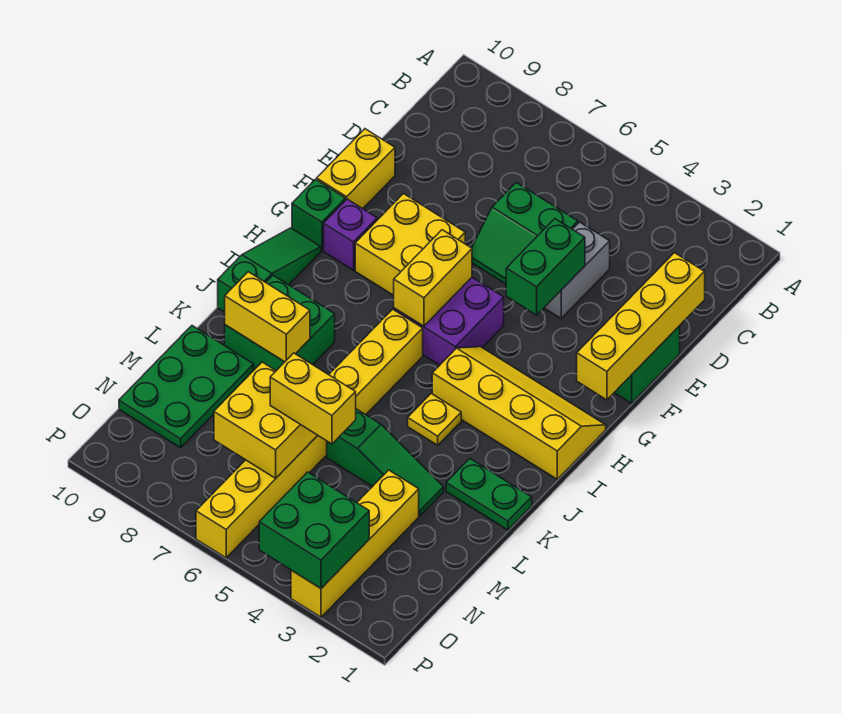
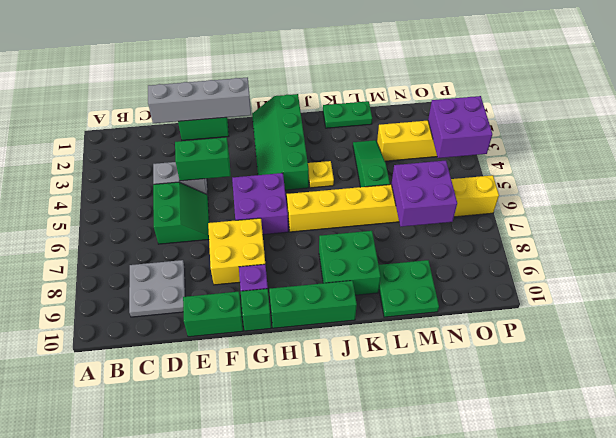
none -> grey plate C8:D9 level 1
yellow brick D1:G1 level 2 -> grey brick D1:G1 level 2
yellow brick E10:F10 level 1 -> green brick E10:F10 level 1
yellow brick G6:H6 level 2 -> none
yellow slope H1:I4 level 1 top I -> green slope H1:I4 level 1 top I
green slope H10:J10 level 1 top J -> green brick H10:J10 level 1
green plate K1:K2 level 1 -> green plate K1:L1 level 1
yellow brick K8:K9 level 2 -> none
green plate L9:N10 level 1 -> green plate L9:M10 level 1
yellow brick M5:M6 level 3 -> none
yellow brick M6:N7 level 2 -> purple brick M6:N7 level 2
green brick O3:P4 level 2 -> purple brick O3:P4 level 2

